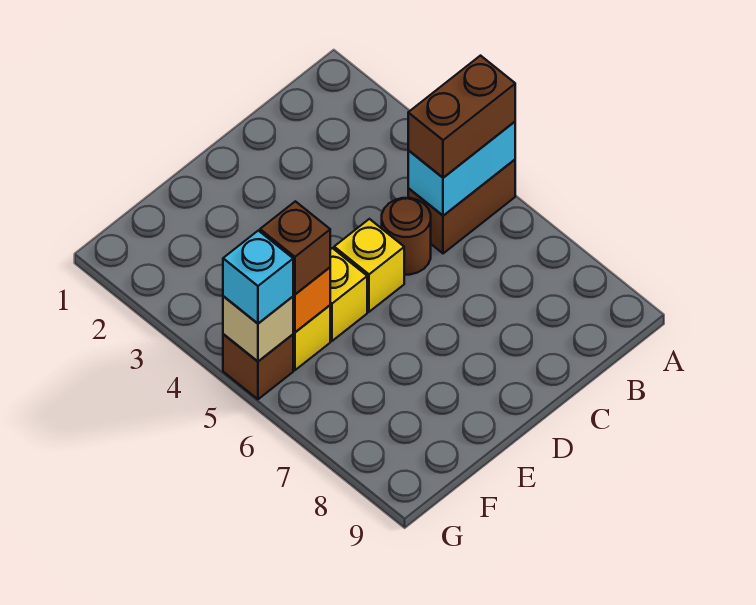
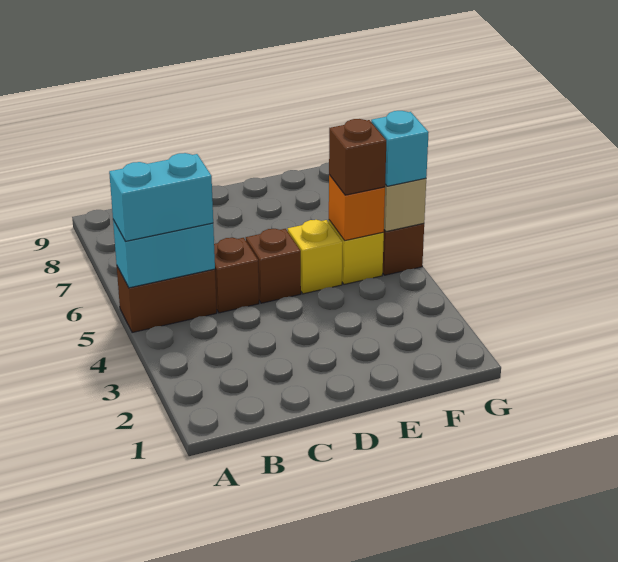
brown brick A5:B5 level 3 -> cyan brick A5:B5 level 3
brown round brick C5 level 1 -> brown brick C5 level 1
yellow brick D5 level 1 -> brown brick D5 level 1

